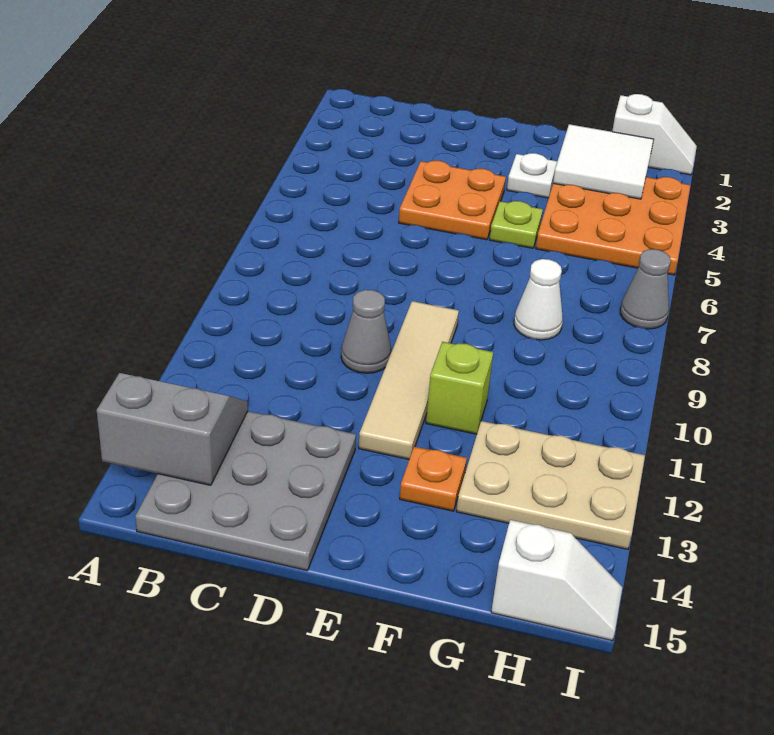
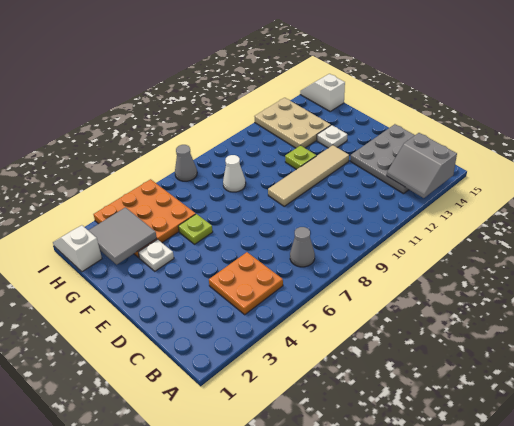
orange plate D4:E5 level 1 -> orange plate B4:C5 level 1
grey cone D10 level 1 -> grey cone B7 level 1
lime brick F11 level 1 -> lime plate F11 level 1
orange plate F13 level 1 -> white plate F13 level 1
white tile G2:H3 level 2 -> grey tile G2:H3 level 2

